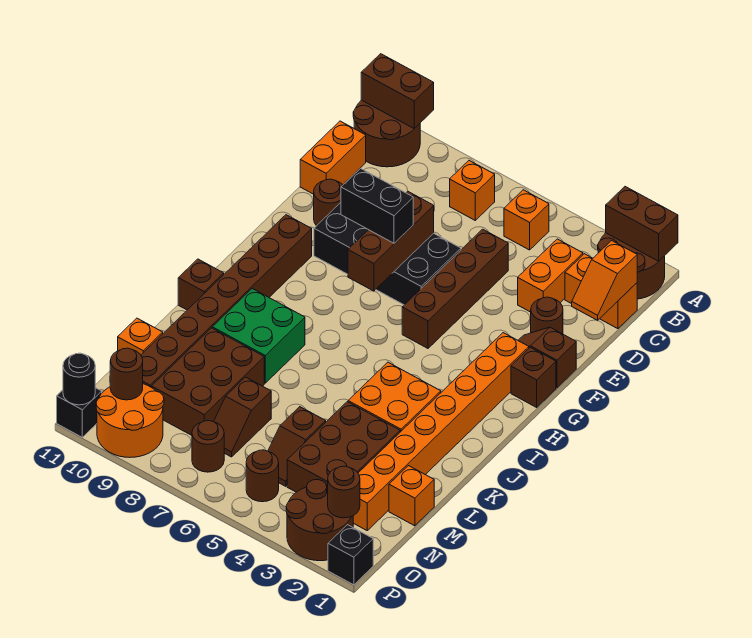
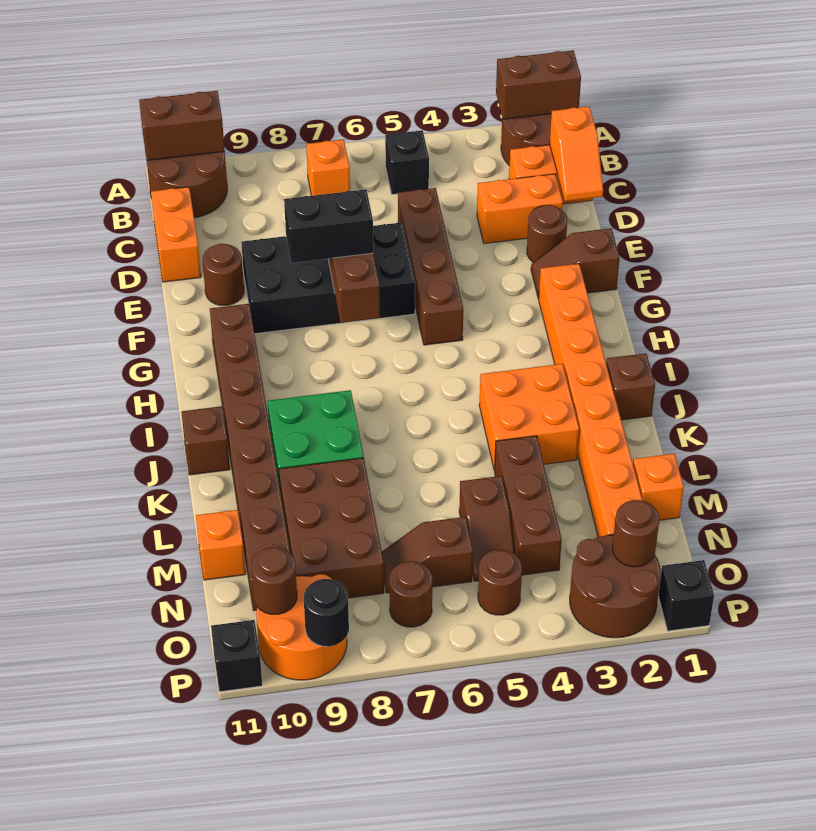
orange brick B5 level 1 -> black brick B5 level 1
orange brick C3:D3 level 1 -> orange brick D2:D3 level 1
brown brick G1 level 1 -> brown brick J1 level 1
brown brick L3:N4 level 1 -> brown brick L4:N4 level 1
brown slope M7:N7 level 1 top M -> brown slope N6:N7 level 1 top 6
black round brick P11 level 2 -> black round brick P9 level 2

